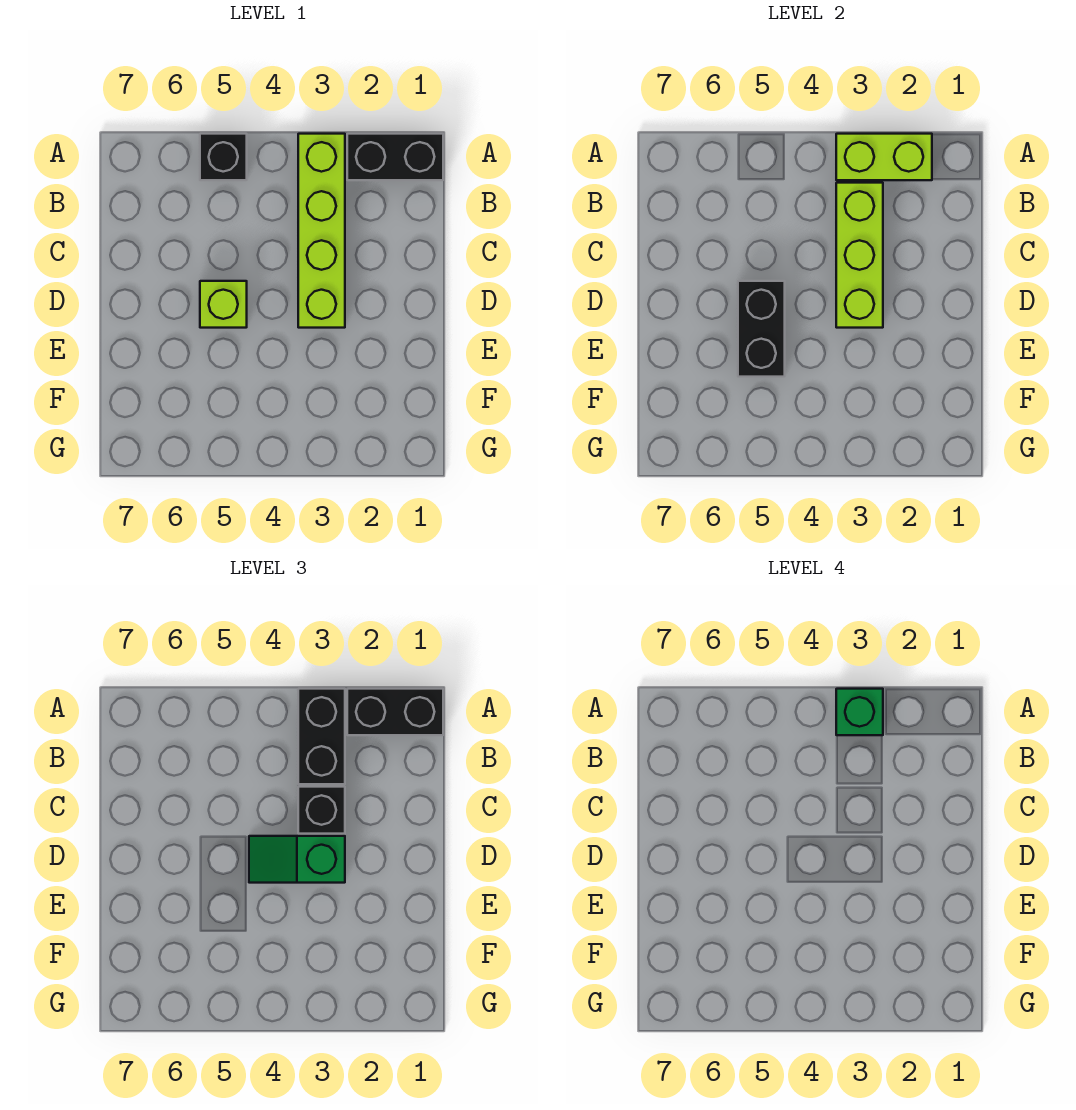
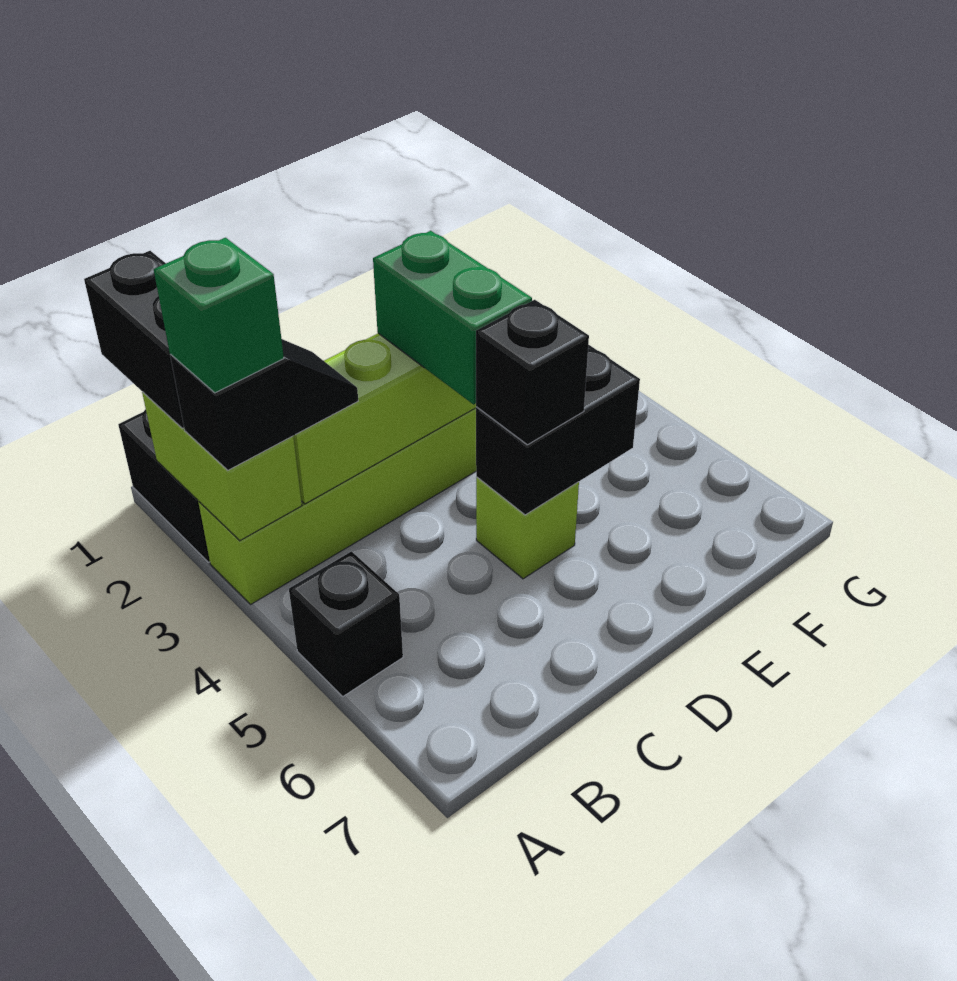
black brick A3:B3 level 3 -> black slope A3:B3 level 3 top A
black brick C3 level 3 -> black brick D5 level 3
green slope D3:D4 level 3 top 3 -> green brick D3:D4 level 3

